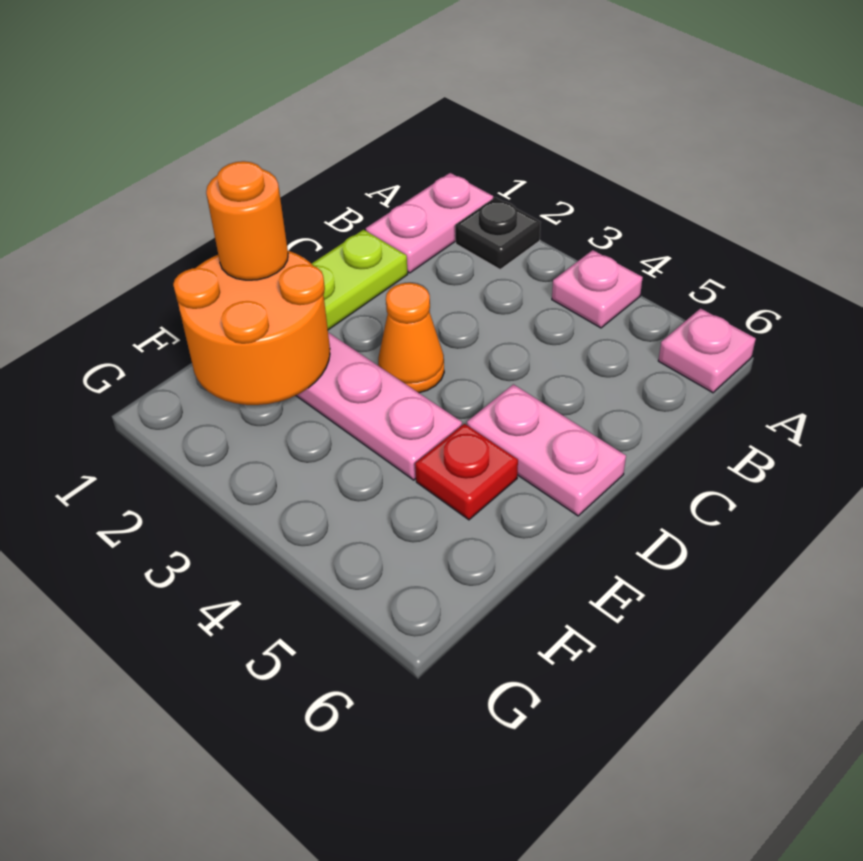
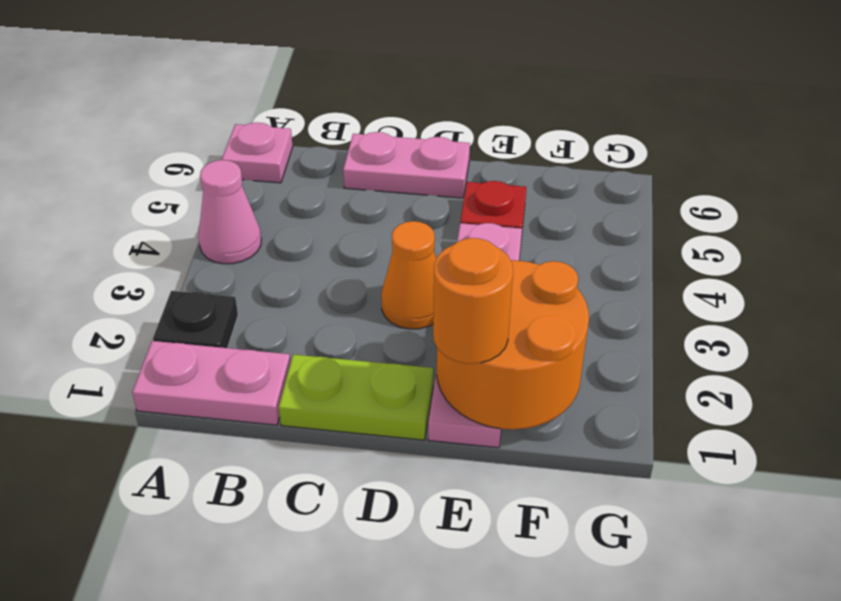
pink plate A4 level 1 -> pink cone A4 level 1
pink plate D5:D6 level 1 -> pink plate C6:D6 level 1

